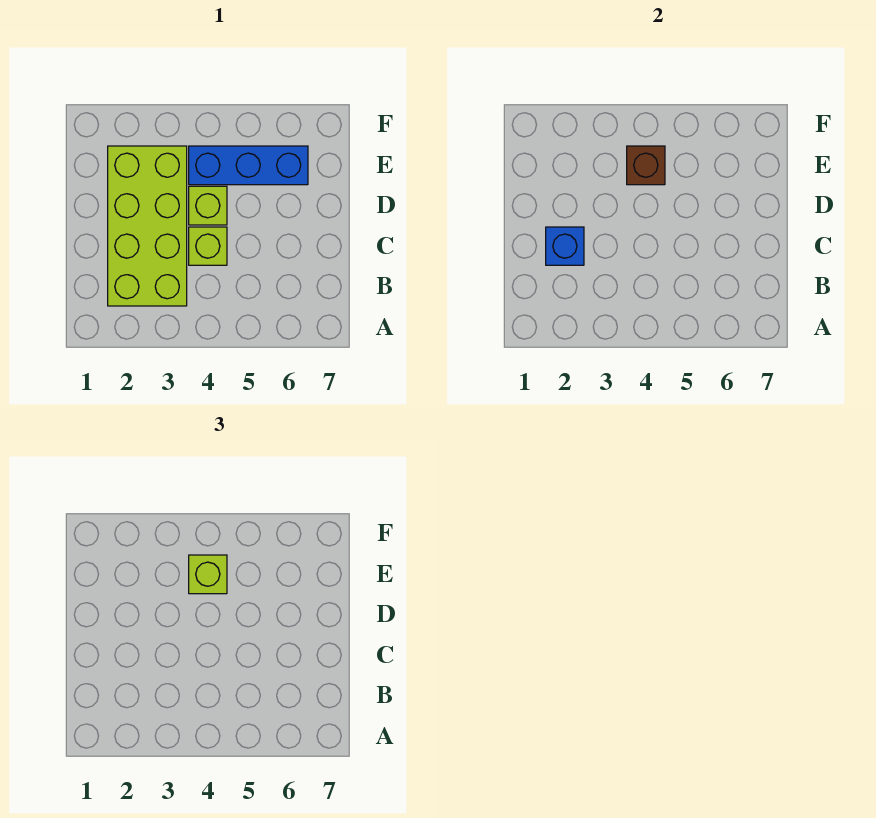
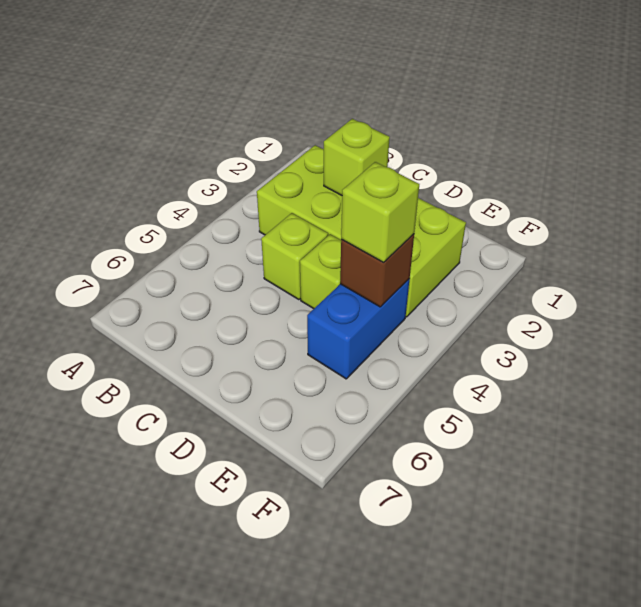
blue brick C2 level 2 -> lime brick C2 level 2
blue brick E4:E6 level 1 -> blue brick E4:E5 level 1

